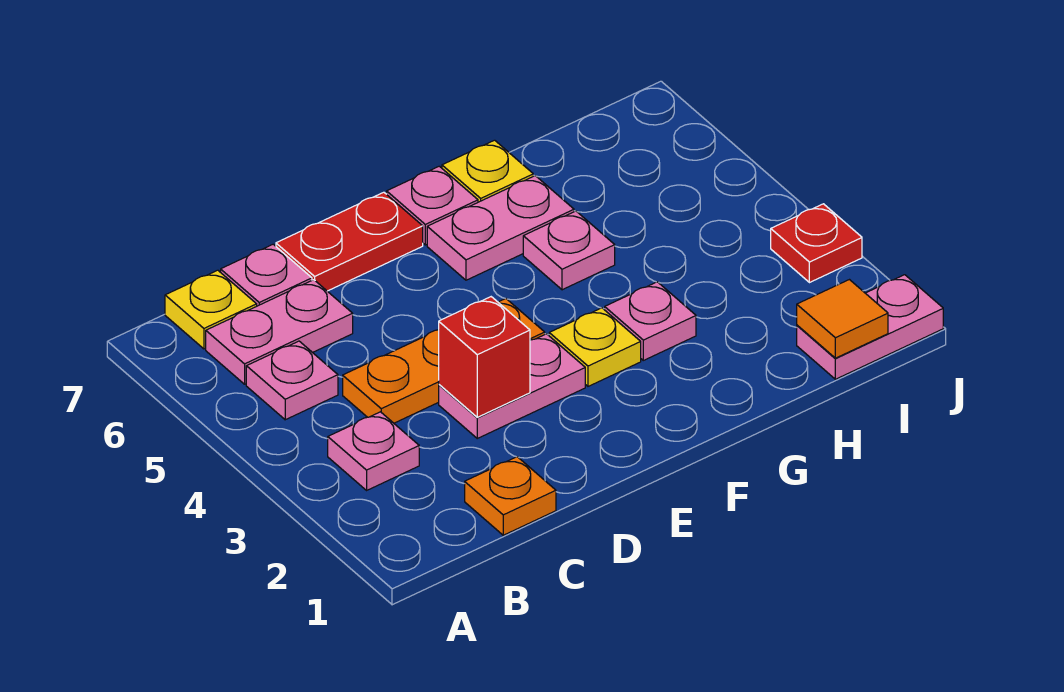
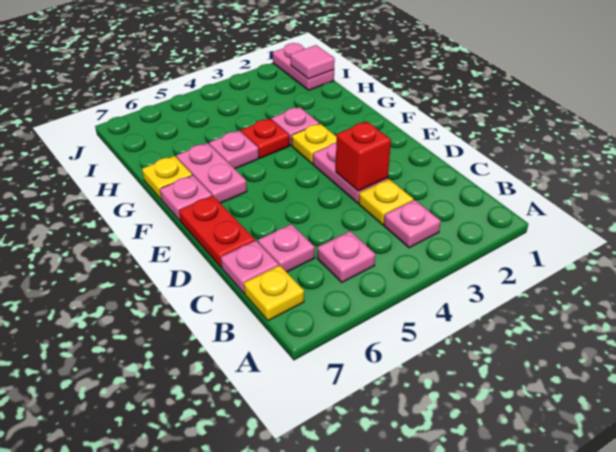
pink plate B6:C6 level 1 -> pink plate C6 level 1
orange plate C1 level 1 -> none
none -> yellow plate C3 level 1
orange plate C4:E4 level 1 -> none
orange tile I1 level 2 -> pink tile I1 level 2
red plate J3 level 1 -> red plate G4 level 1

